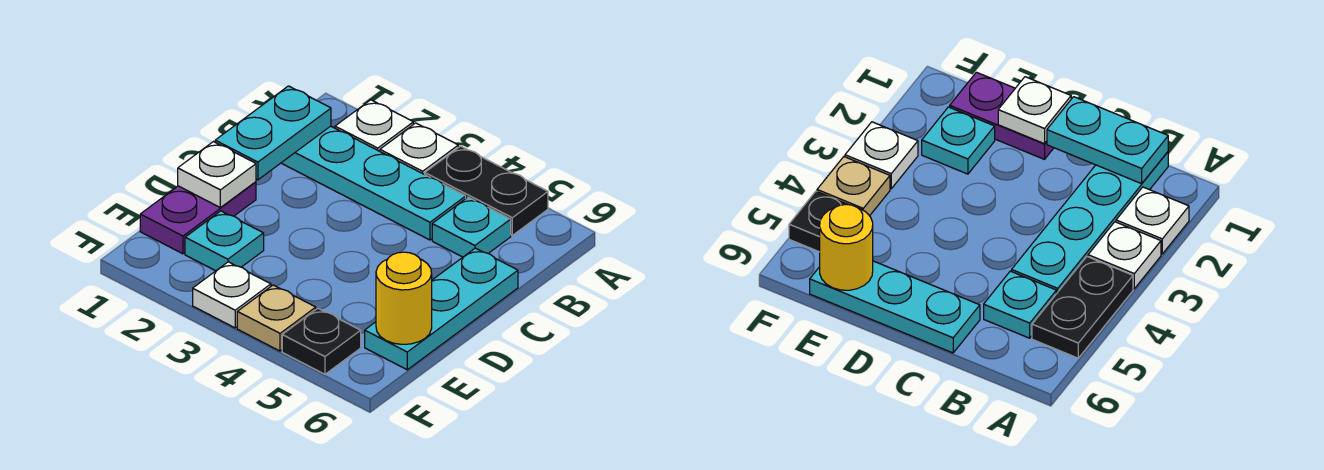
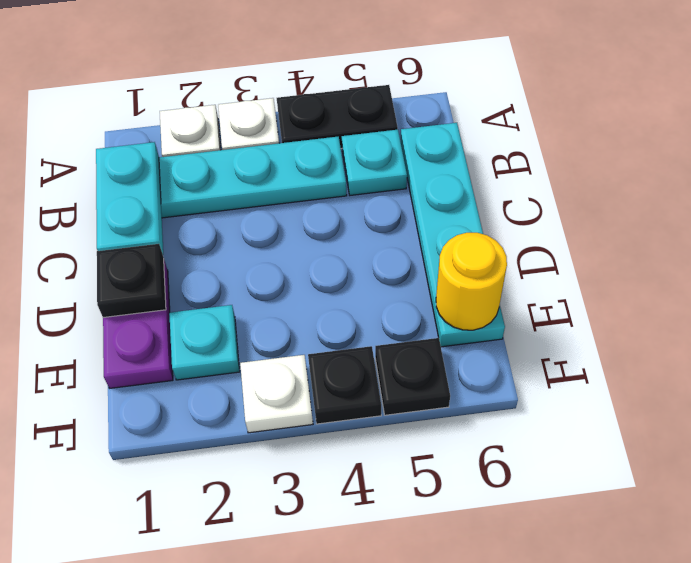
cyan plate C6:E6 level 1 -> cyan plate B6:E6 level 1
white plate D1 level 2 -> black plate D1 level 2
tan plate F4 level 1 -> black plate F4 level 1

